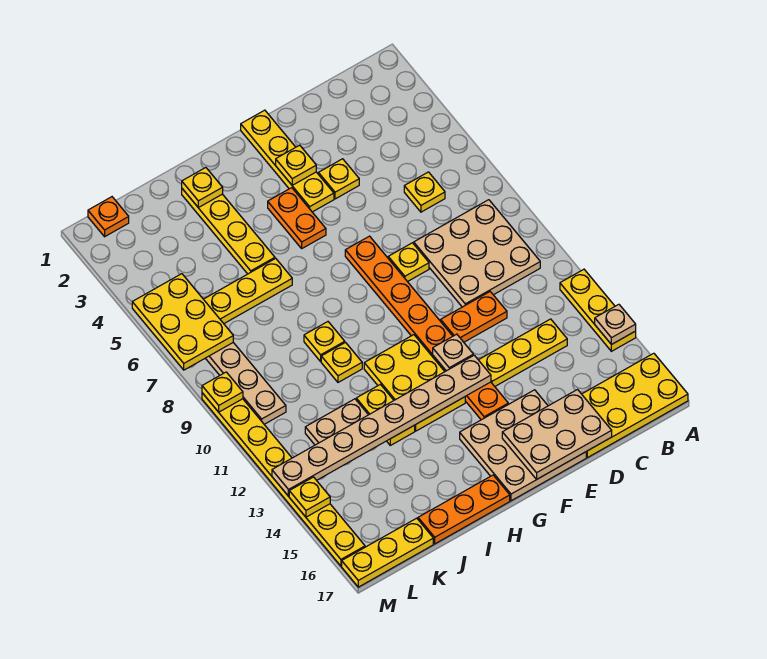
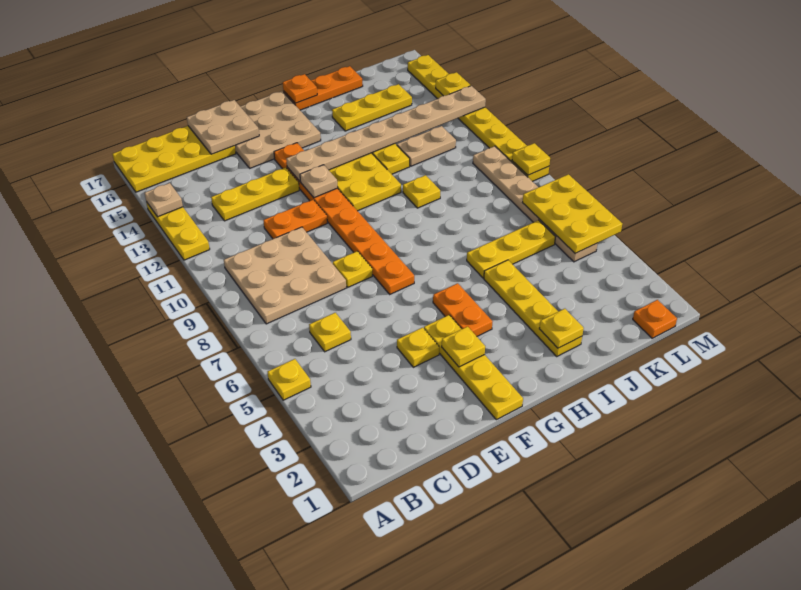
tan plate D16:F17 level 2 -> tan plate D16:E17 level 2
none -> orange plate H17 level 2
yellow plate I9 level 1 -> yellow plate A5 level 1
yellow plate K17:M17 level 1 -> yellow plate I15:K15 level 1

